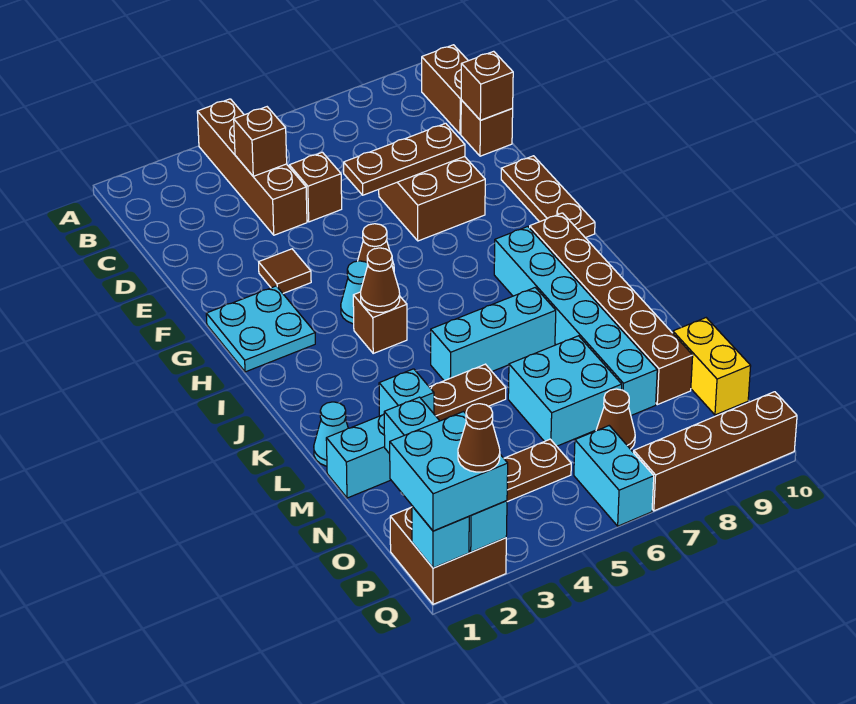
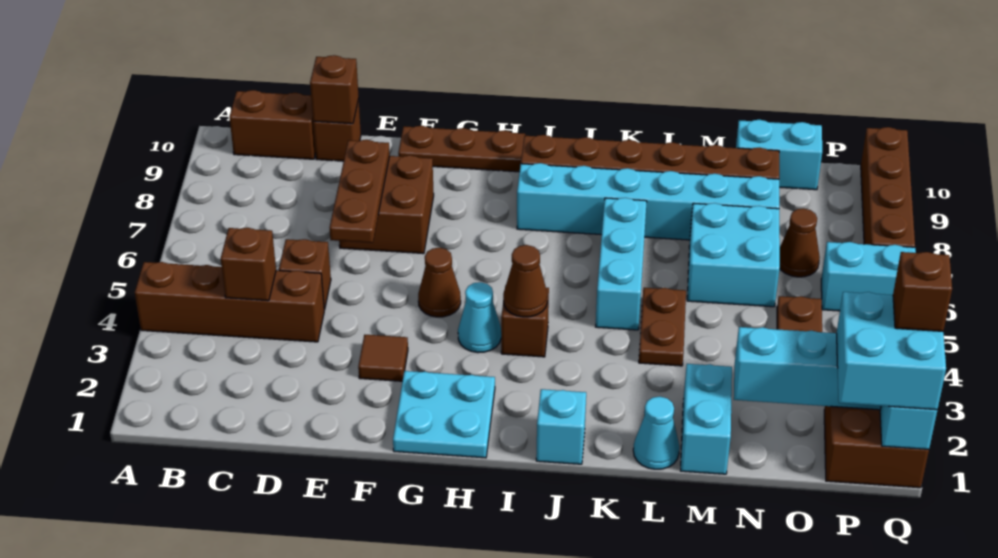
cyan brick L3 level 1 -> cyan brick J1 level 1
yellow brick N10:O10 level 1 -> cyan brick N10:O10 level 1
brown cone Q2 level 4 -> brown brick Q2 level 4

